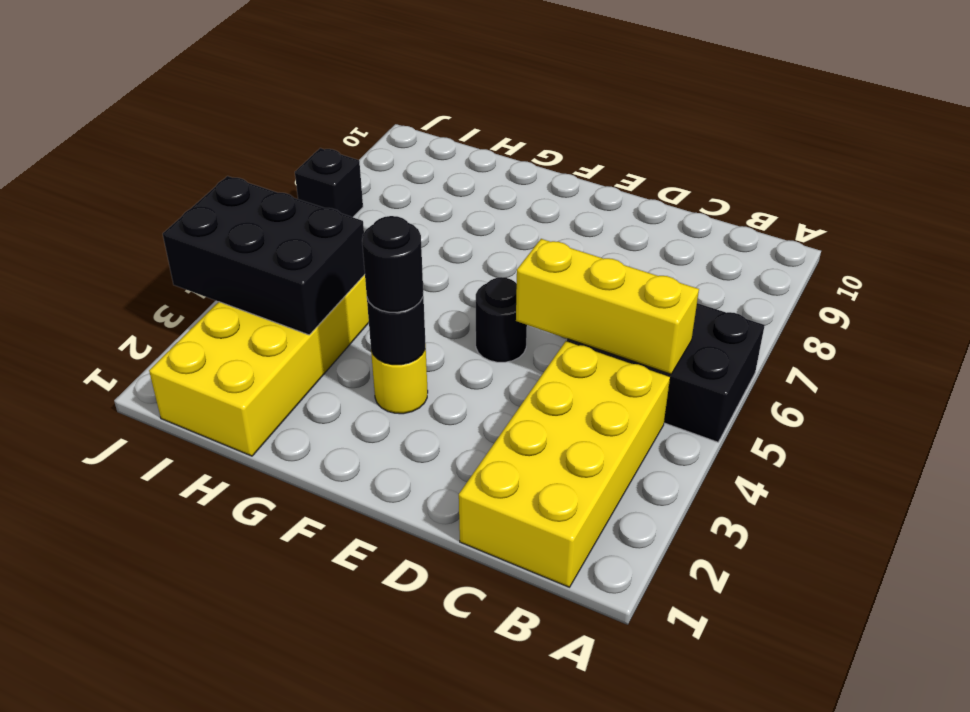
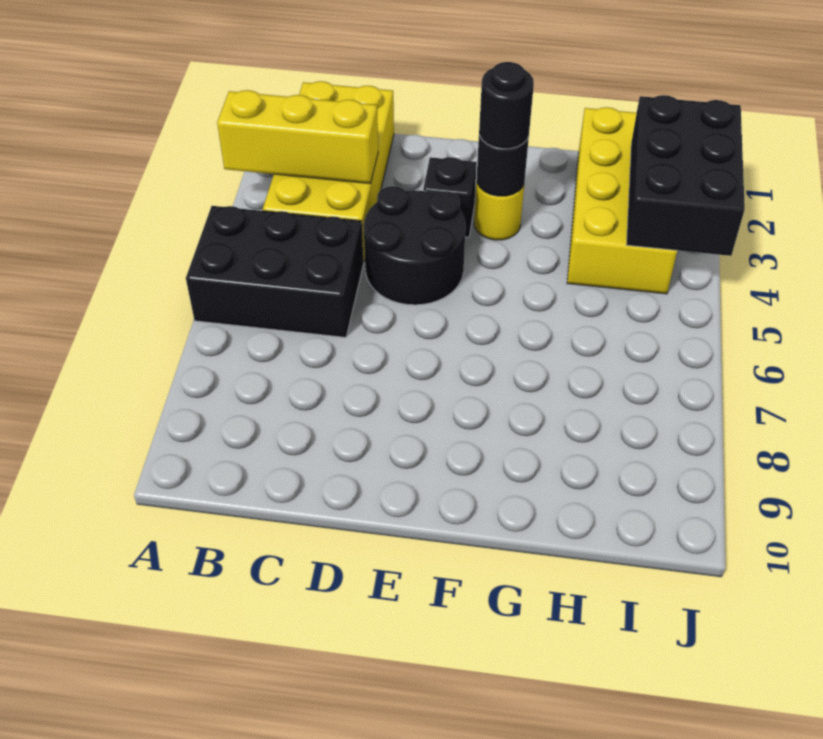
yellow brick B5:D5 level 2 -> yellow brick A3:C3 level 2
black round brick E5 level 1 -> black round brick D4:E5 level 1
black brick H3:J4 level 2 -> black brick I2:J4 level 2
black brick J7 level 1 -> black brick E3 level 1

